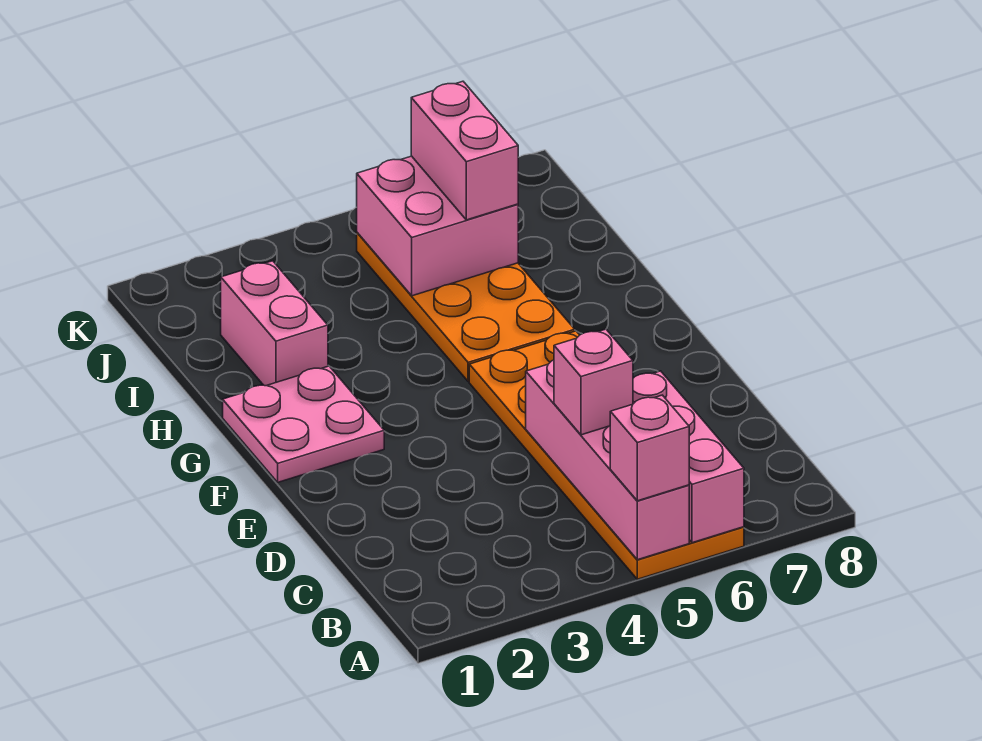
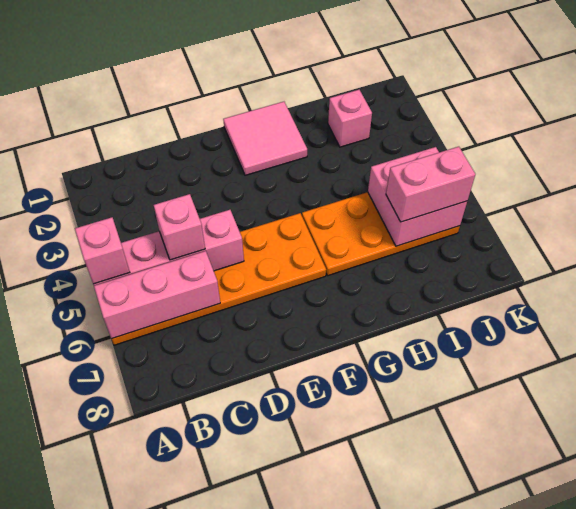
pink plate F1:G2 level 1 -> pink tile F1:G2 level 1
pink brick H2:I2 level 1 -> pink brick I2 level 1

